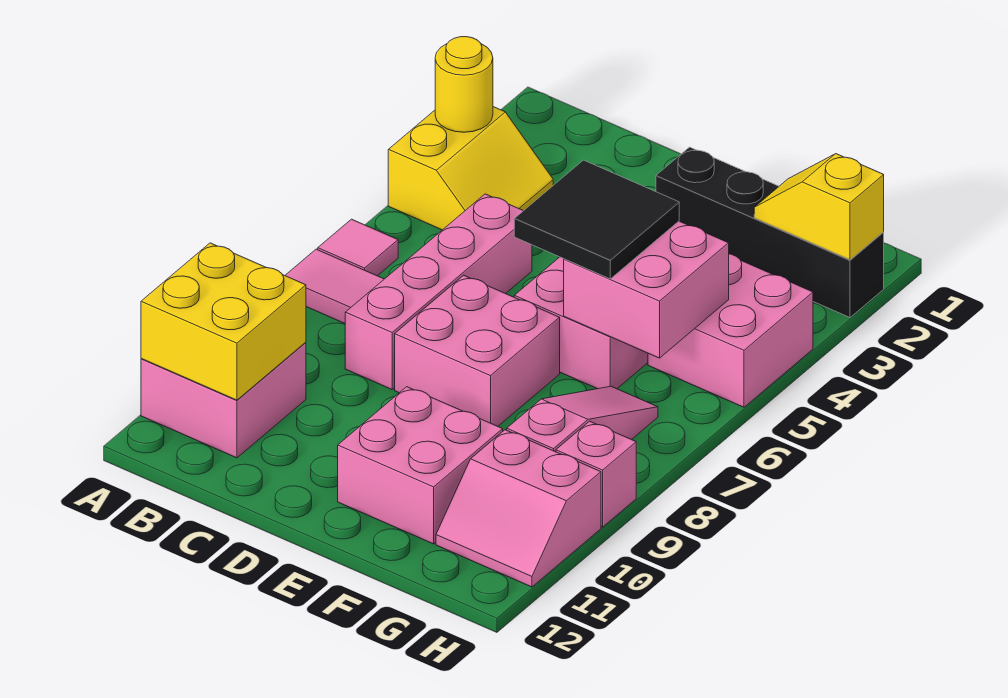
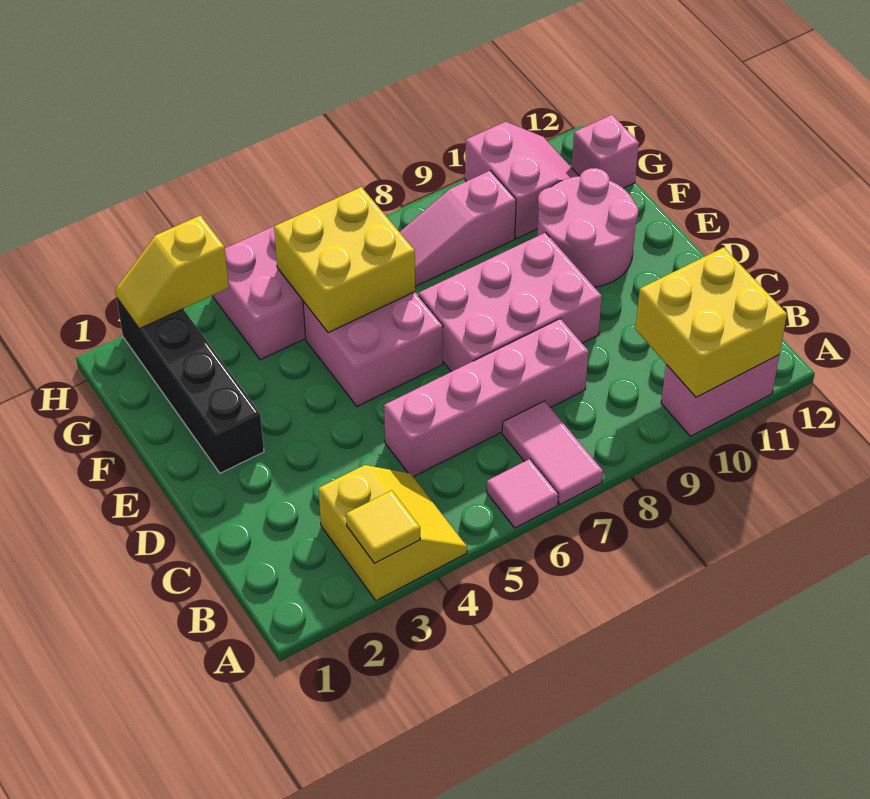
yellow slope A3:B4 level 1 top A -> yellow slope A3:B4 level 1 top 3
yellow round brick A3 level 2 -> yellow tile A3 level 2
pink brick A10:B11 level 1 -> pink brick A10:A11 level 1
pink brick D7:E8 level 1 -> pink brick D7:E9 level 1
black tile E5:F6 level 3 -> none
pink brick E10:F11 level 1 -> pink round brick E10:F11 level 1
pink brick F5:G6 level 2 -> yellow brick F5:G6 level 2
yellow slope G2:H2 level 2 top H -> yellow slope H2:H3 level 2 top 3
pink brick H9 level 1 -> pink brick G12 level 1

